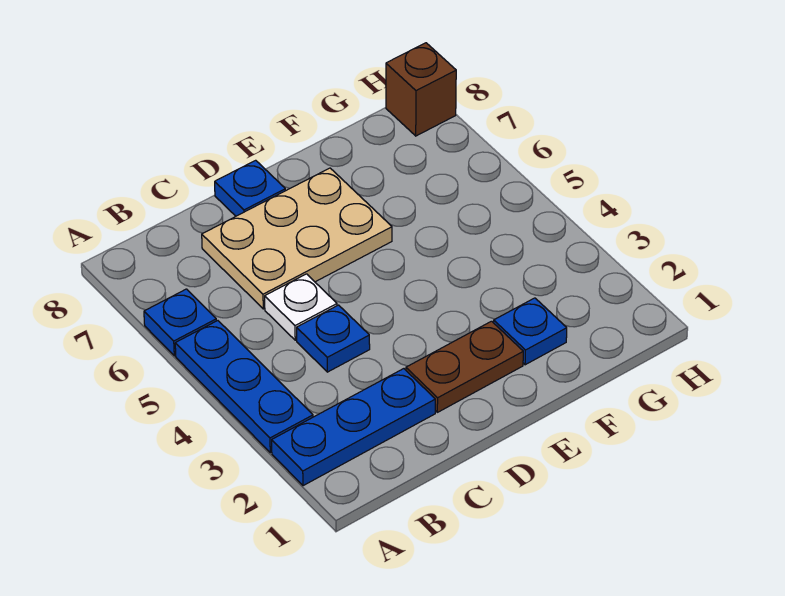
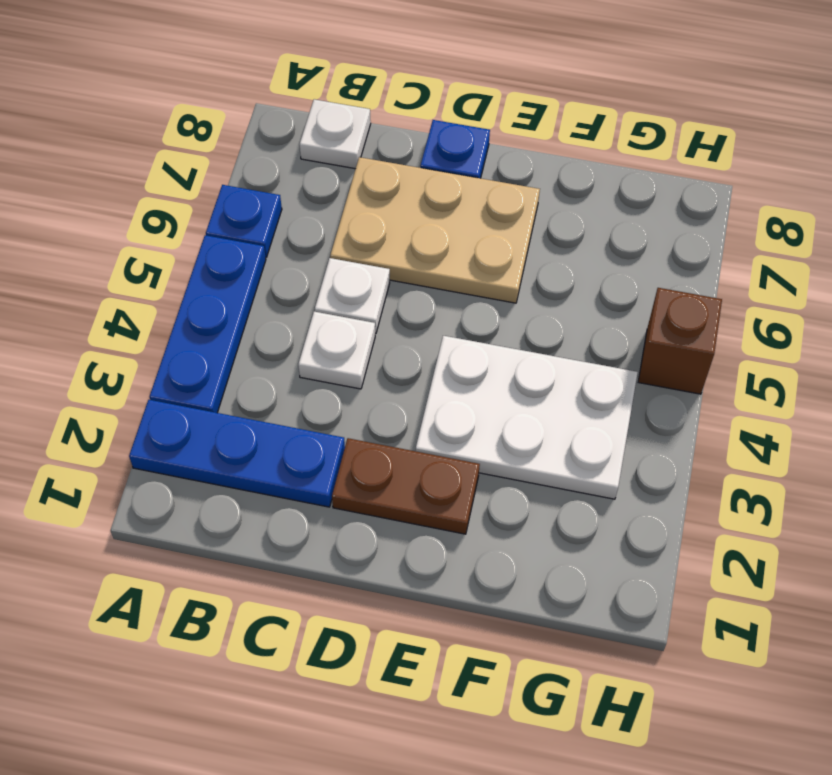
none -> white plate B8 level 1
blue plate C4 level 1 -> white plate C4 level 1
none -> white plate E3:G4 level 1
blue plate F2 level 1 -> none
brown brick H8 level 1 -> brown brick H5 level 1

